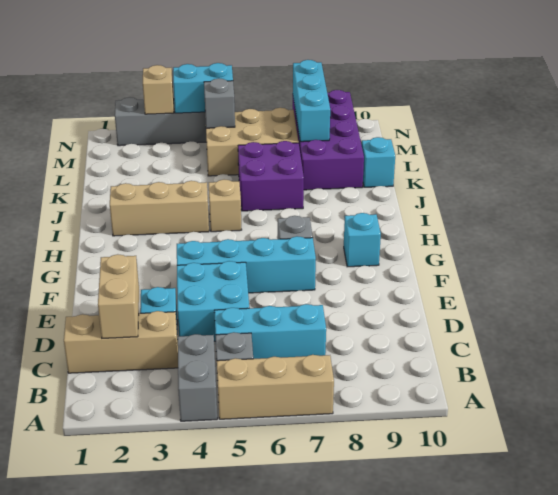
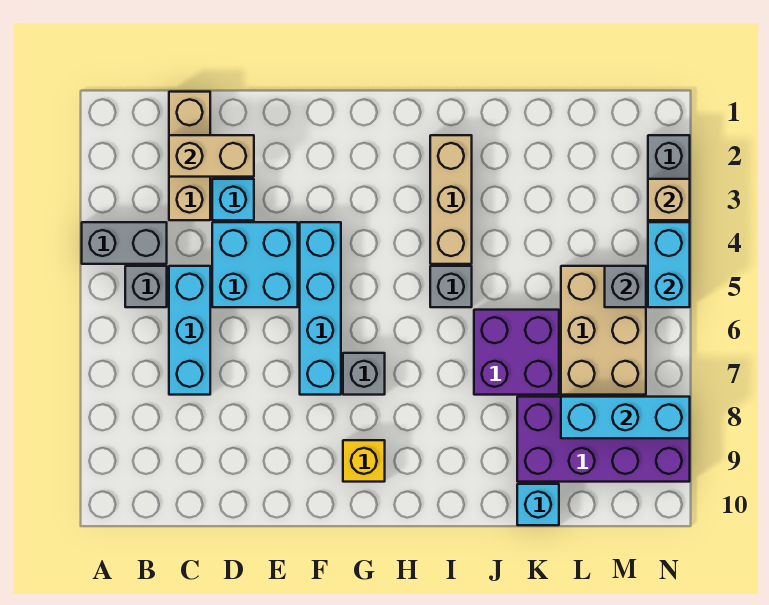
tan brick A5:A7 level 1 -> none
cyan brick G9 level 1 -> yellow brick G9 level 1
tan brick I5 level 1 -> grey brick I5 level 1

